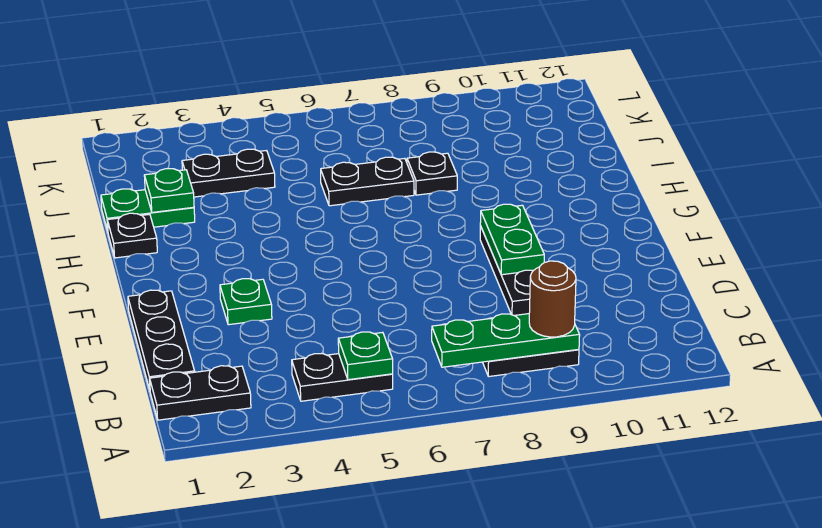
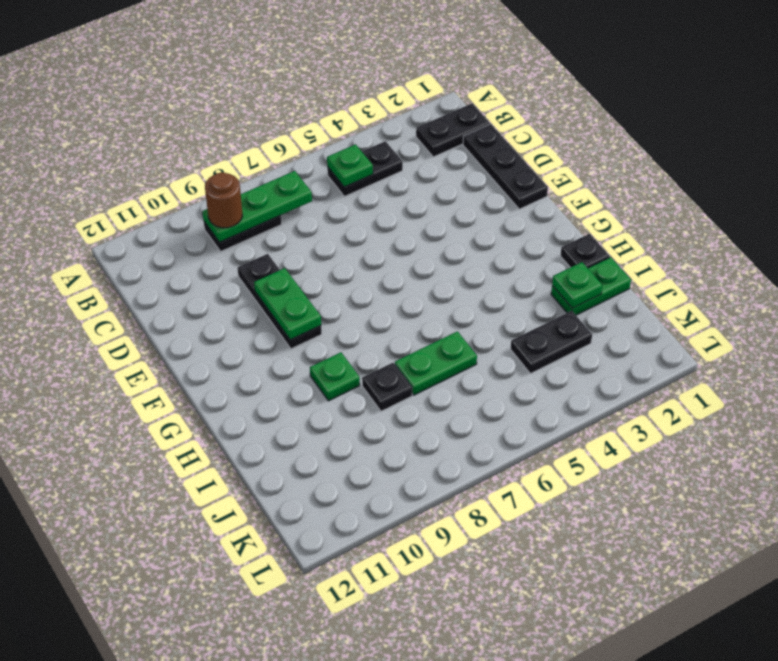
green plate E3 level 1 -> green plate H9 level 1
black plate I6:I7 level 1 -> green plate I6:I7 level 1

